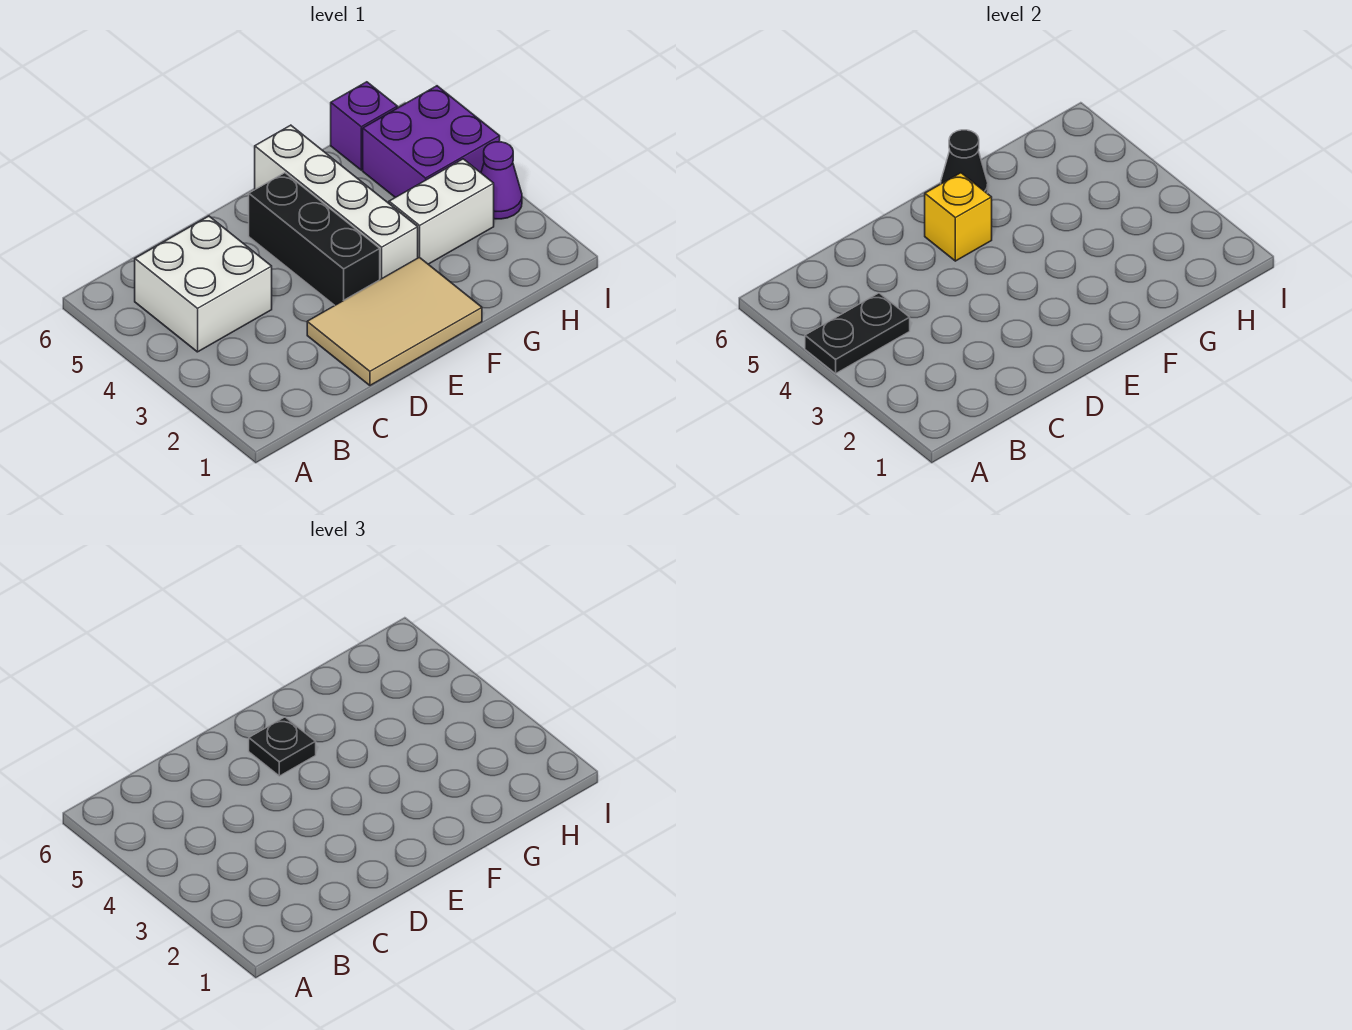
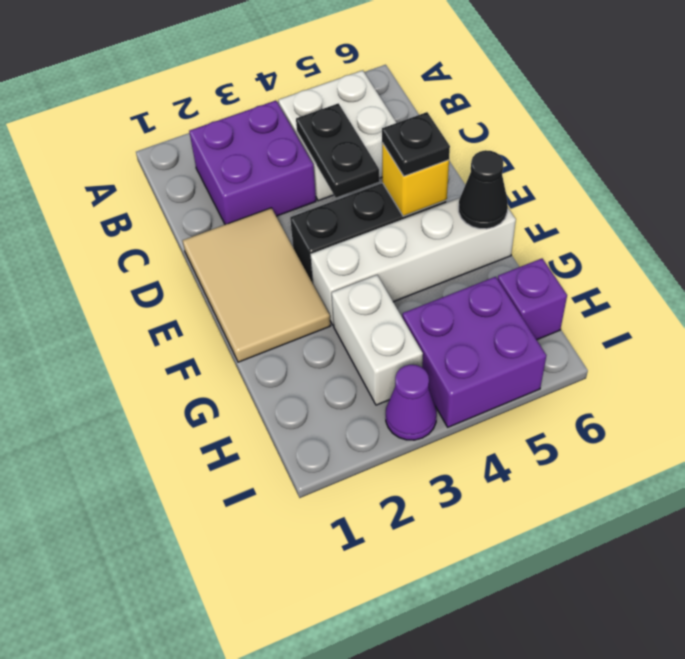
black plate A4:B4 level 2 -> black plate C4:D4 level 2
none -> purple brick B2:C3 level 1

